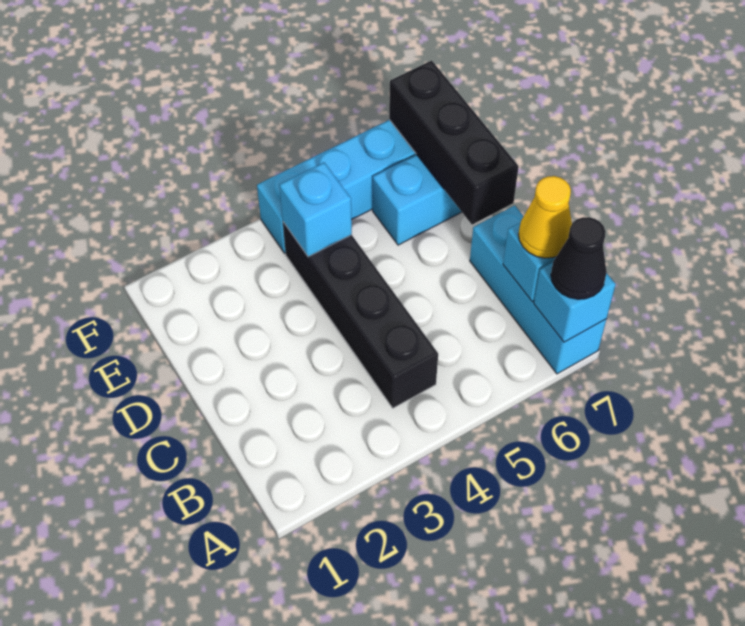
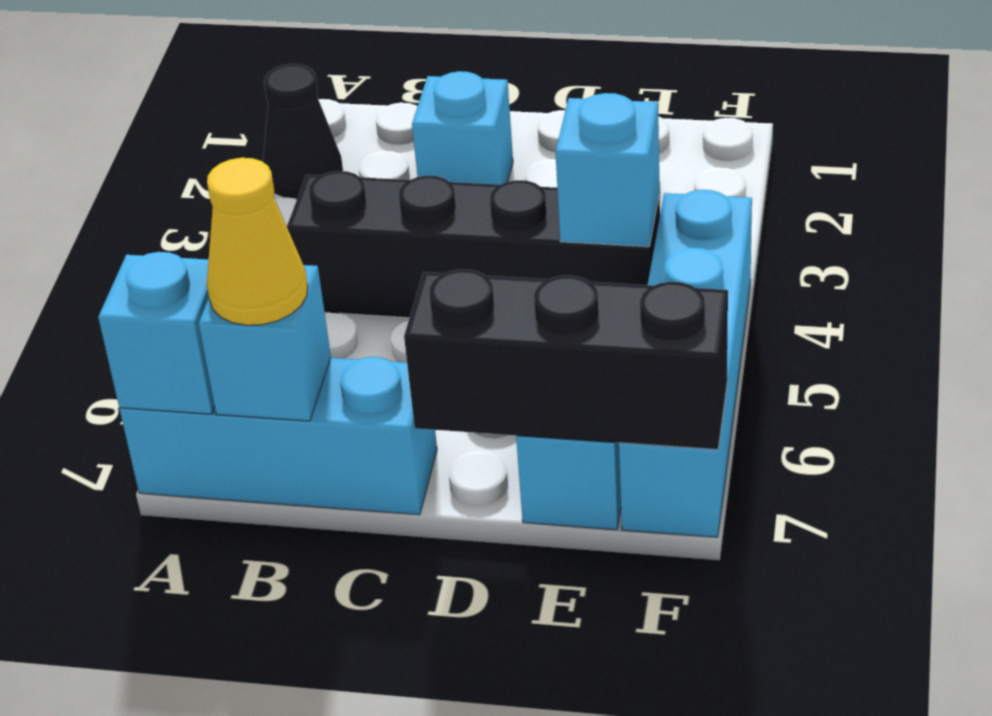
black cone A7 level 3 -> black cone A2 level 1
none -> cyan brick C2 level 1

